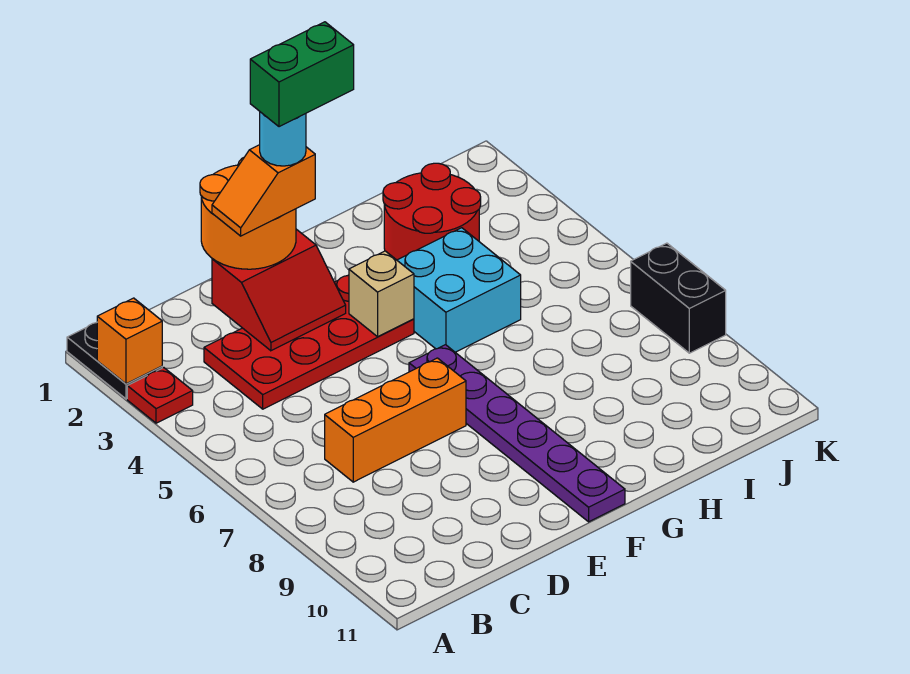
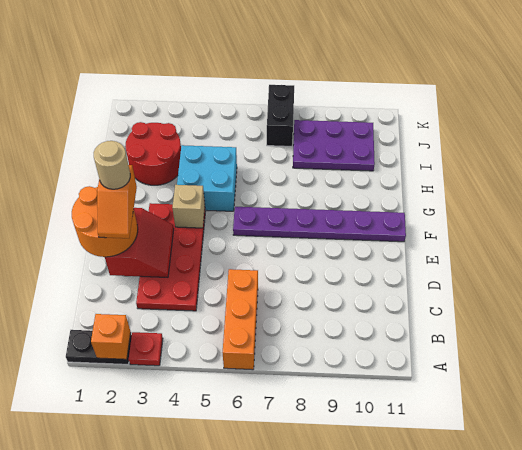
orange brick C7:E7 level 1 -> orange brick A6:C6 level 1
cyan round brick E2 level 5 -> tan round brick E2 level 5
green brick E2:F2 level 6 -> none
none -> purple plate I8:J10 level 1
black brick K7:K8 level 1 -> black brick J7:K7 level 1

